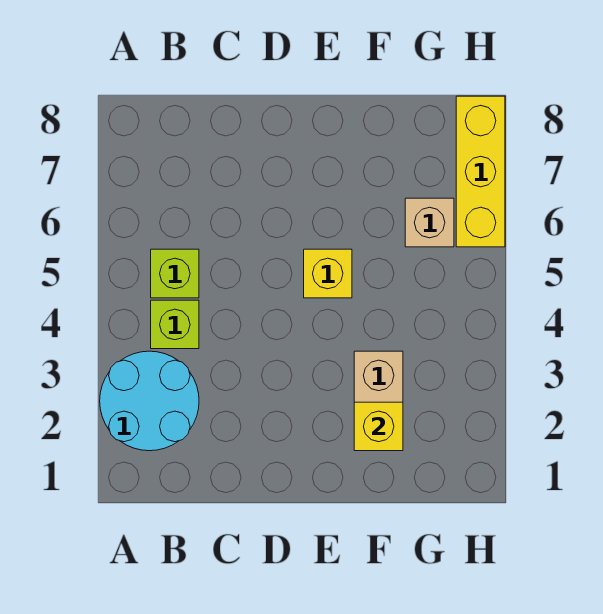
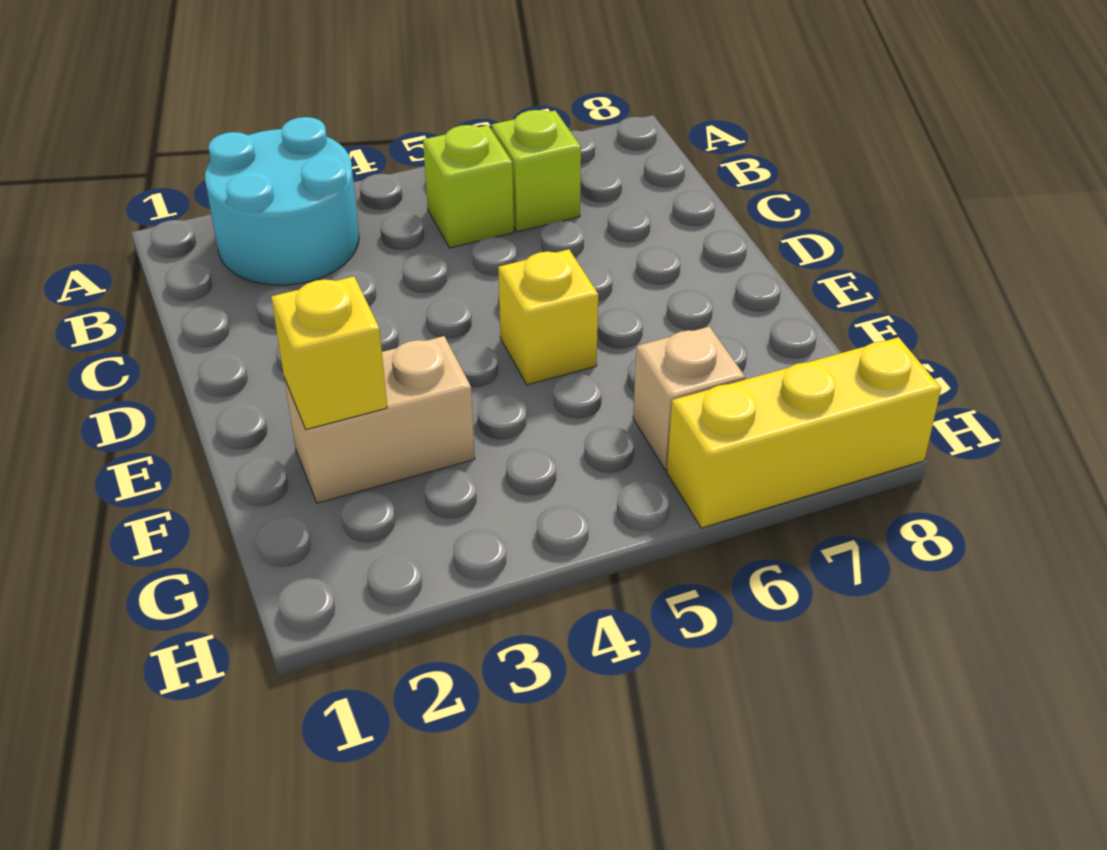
lime brick B4 level 1 -> lime brick B6 level 1

